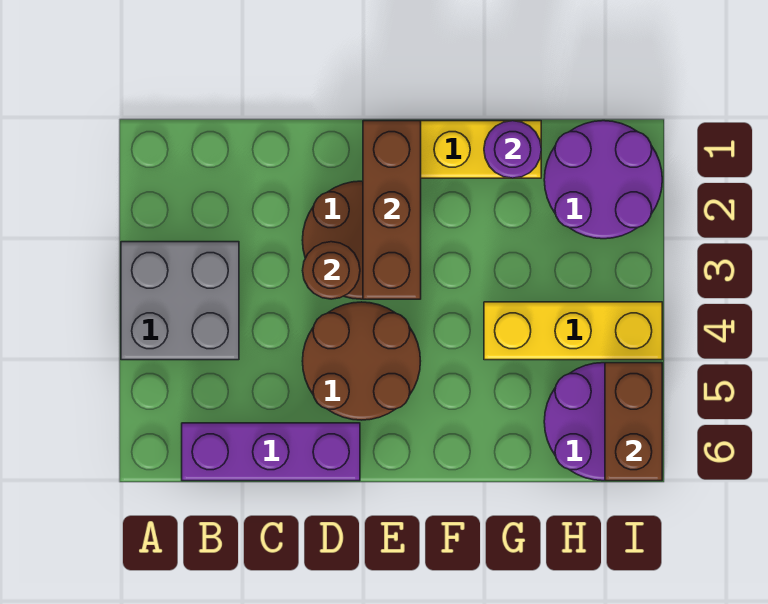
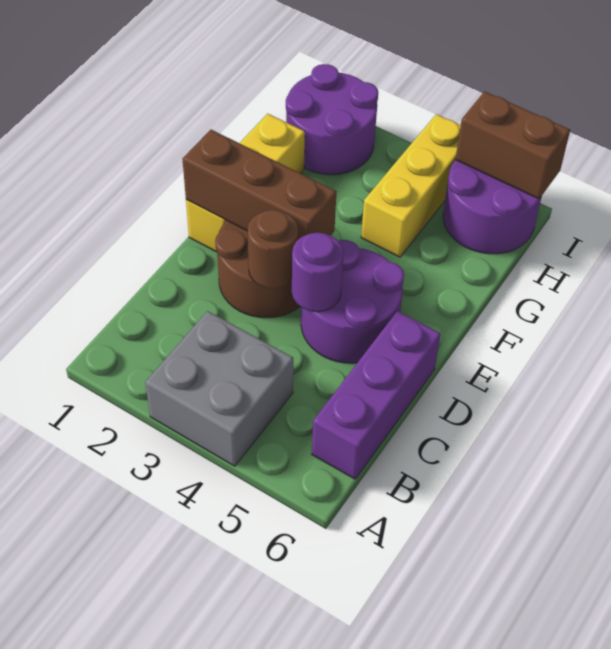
brown round brick D4:E5 level 1 -> purple round brick D4:E5 level 1
purple round brick G1 level 2 -> purple round brick D4 level 2

